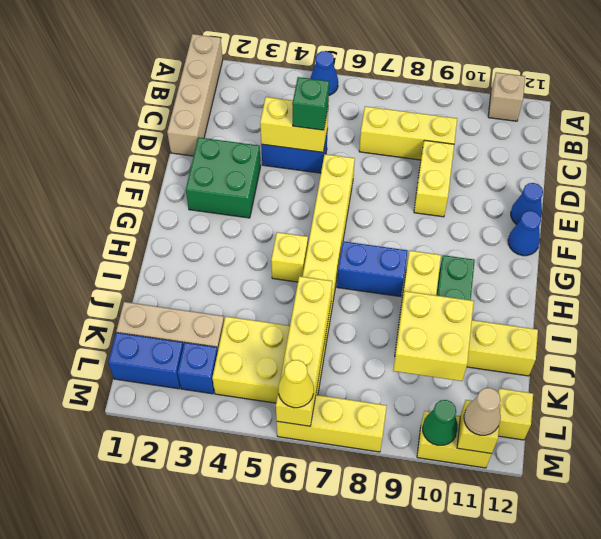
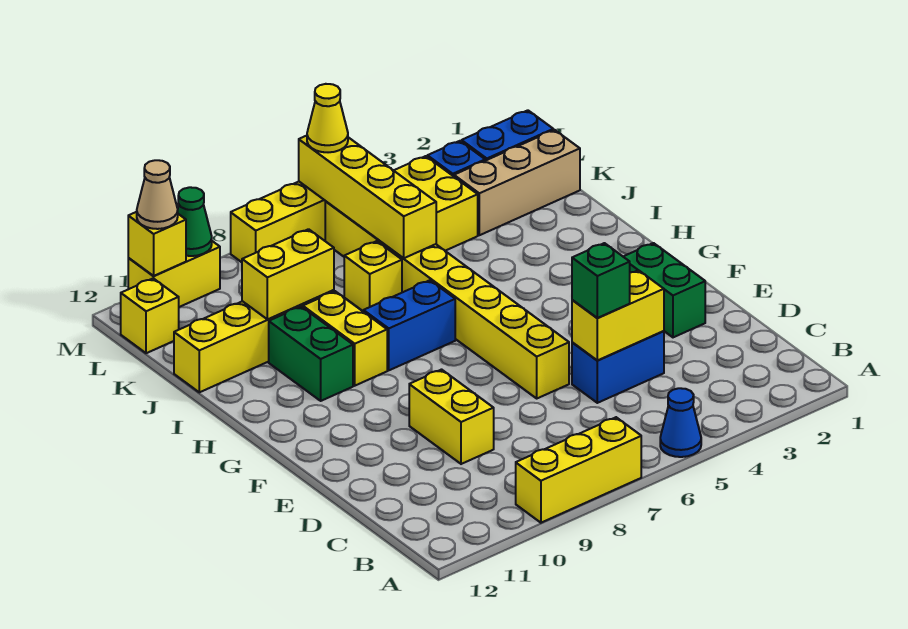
tan brick A1:D1 level 1 -> none
tan brick A11 level 1 -> none
yellow brick C7:C9 level 1 -> yellow brick A7:A9 level 1
green brick E2:F3 level 1 -> green brick E2:F2 level 1
blue cone E12 level 1 -> none
blue cone F12 level 1 -> none
yellow brick H5 level 1 -> yellow brick J7 level 1
yellow brick J9:K10 level 2 -> yellow brick J9:J10 level 2

